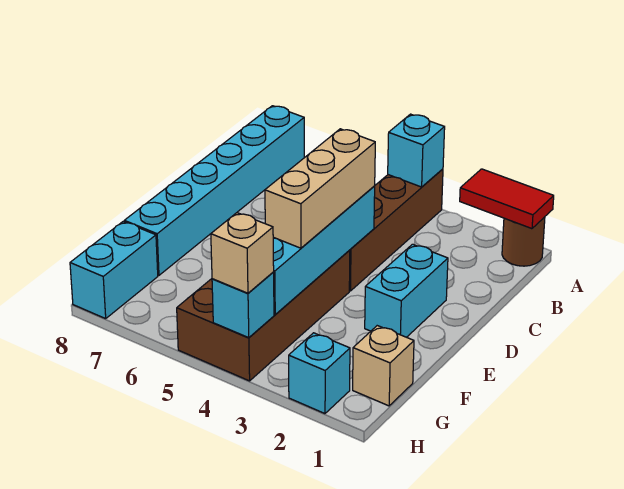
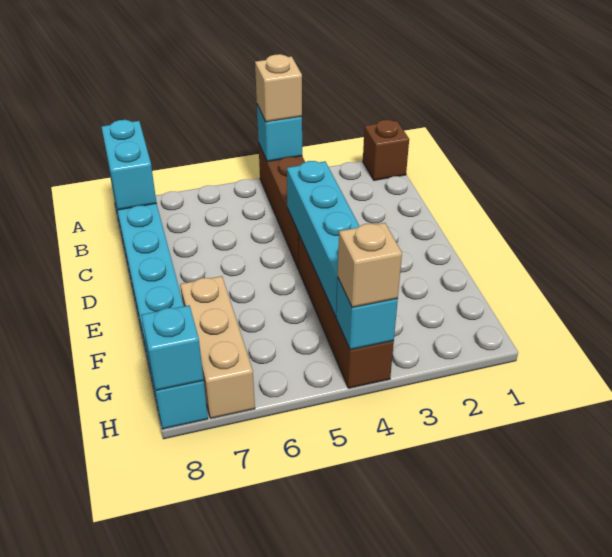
brown round brick A1 level 1 -> brown brick A1 level 1
red tile A1:A2 level 2 -> none
cyan brick D2:E2 level 1 -> cyan brick A8:B8 level 2
tan brick D4:F4 level 3 -> tan brick F7:H7 level 1
brown brick E4:H5 level 1 -> brown brick E4:H4 level 1
tan brick G1 level 1 -> tan brick A4 level 3
cyan brick H2 level 1 -> cyan brick H8 level 2

